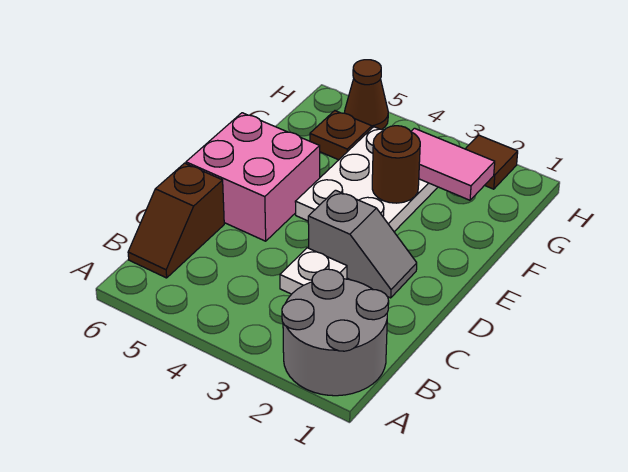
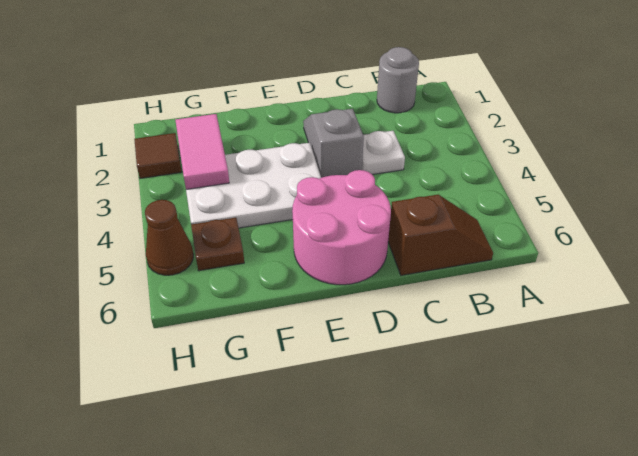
grey round brick A1:B2 level 1 -> grey round brick B1 level 1
pink brick D5:E6 level 1 -> pink round brick D5:E6 level 1
brown round brick F3 level 2 -> none

